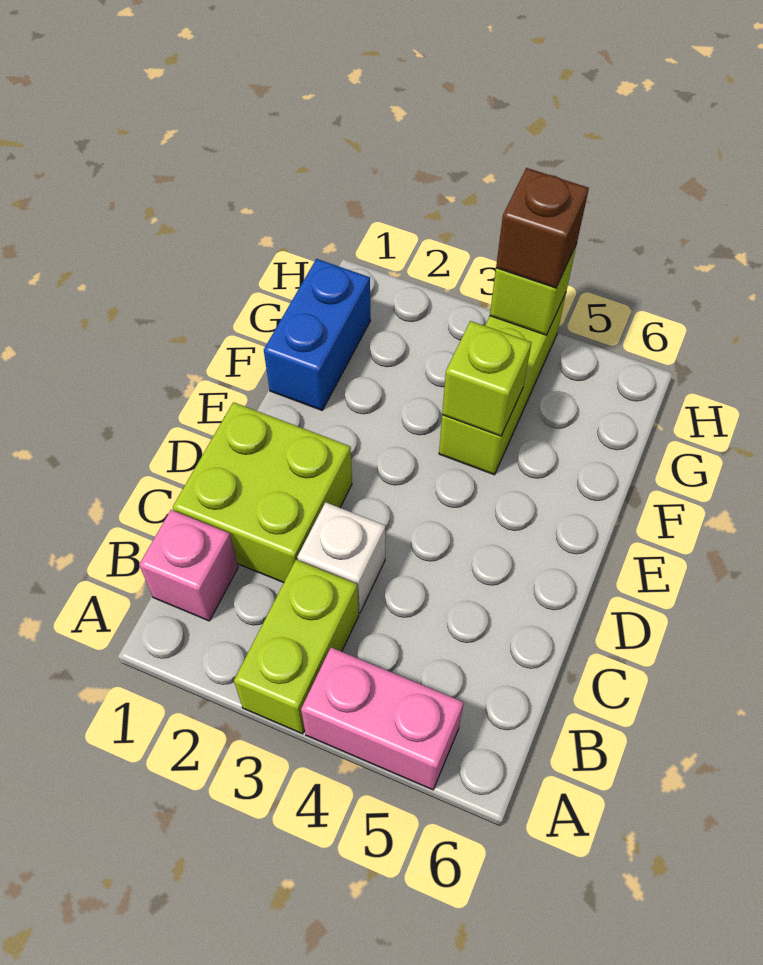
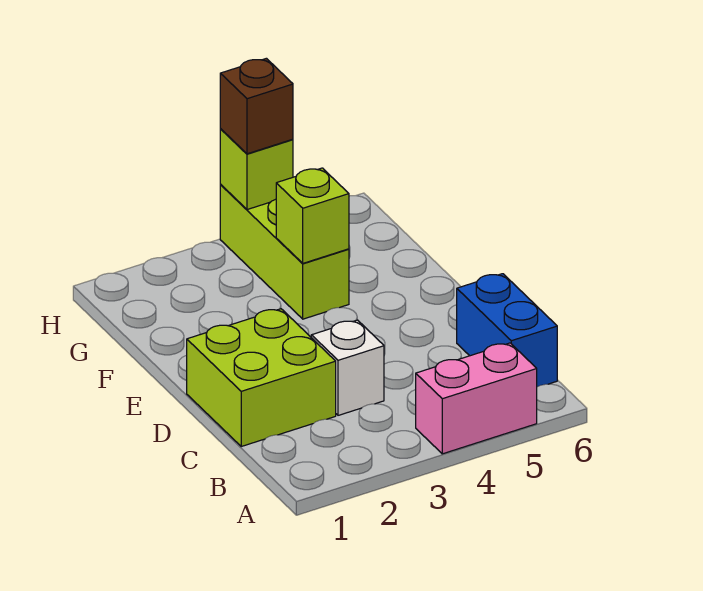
lime brick A3:B3 level 1 -> none
pink brick B1 level 1 -> none
blue brick F1:G1 level 1 -> blue brick B6:C6 level 1

